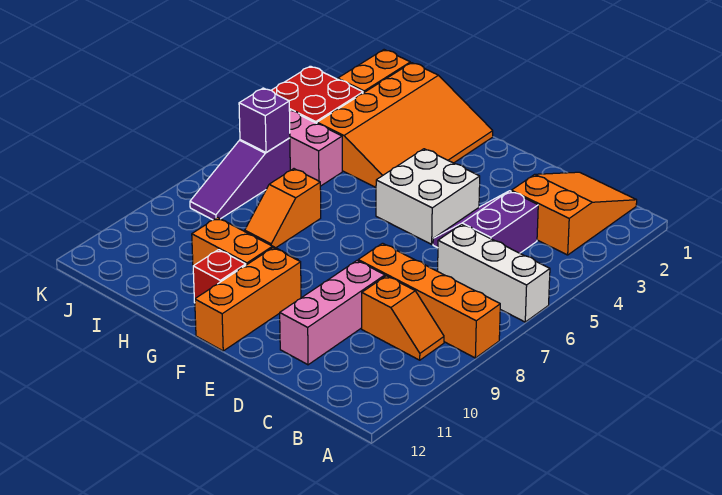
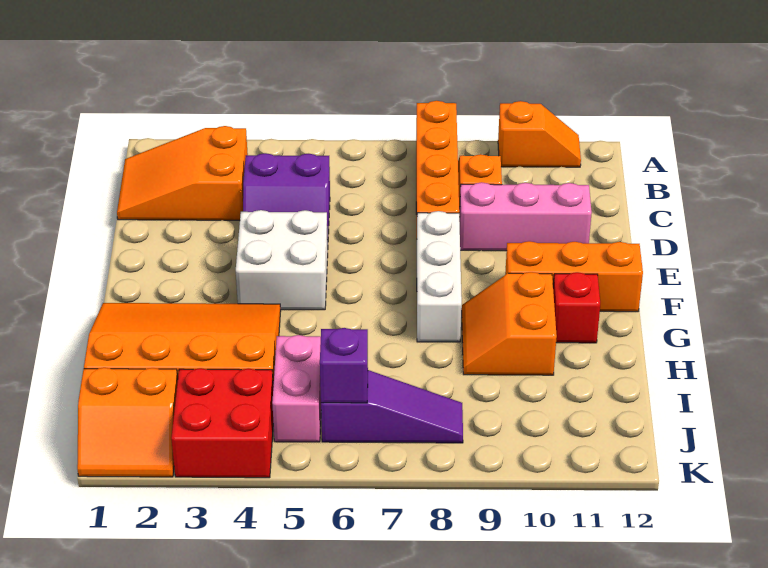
white brick A6:C6 level 1 -> white brick E8:G8 level 1
orange slope H7:H8 level 1 top 7 -> orange slope A10:A11 level 1 top 10

